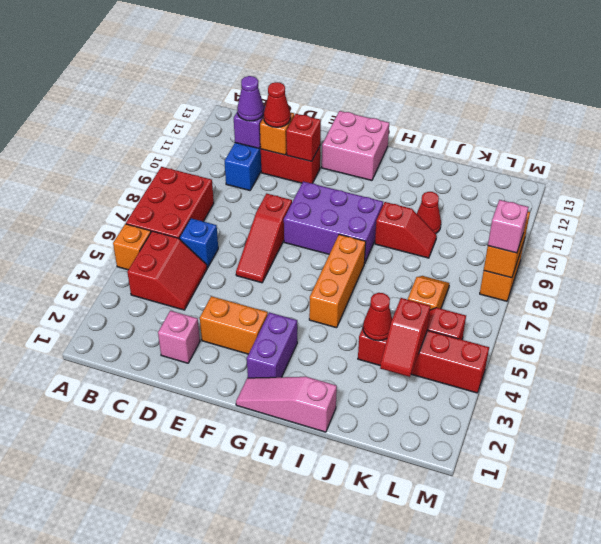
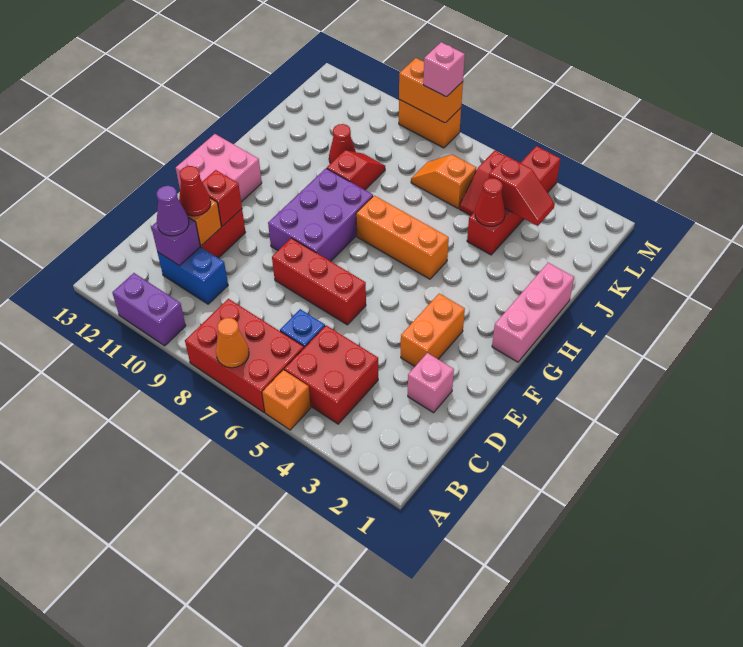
none -> orange cone A7 level 2
red slope B4:C5 level 1 top B -> red brick B4:C5 level 1
red slope E6:E8 level 1 top 8 -> red brick E6:E8 level 1
pink slope G1:I1 level 1 top I -> pink brick G1:I1 level 1
purple brick G2:G3 level 1 -> purple brick A10:A11 level 1

